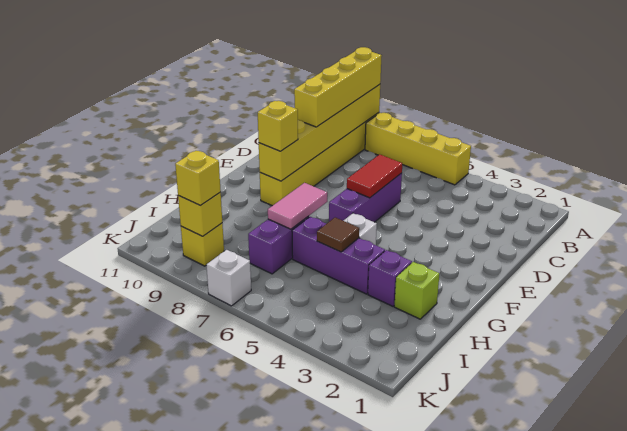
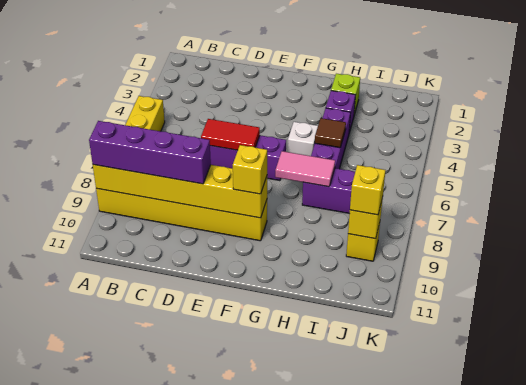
yellow brick A9:D9 level 3 -> purple brick A9:D9 level 3
white brick K7 level 1 -> none

